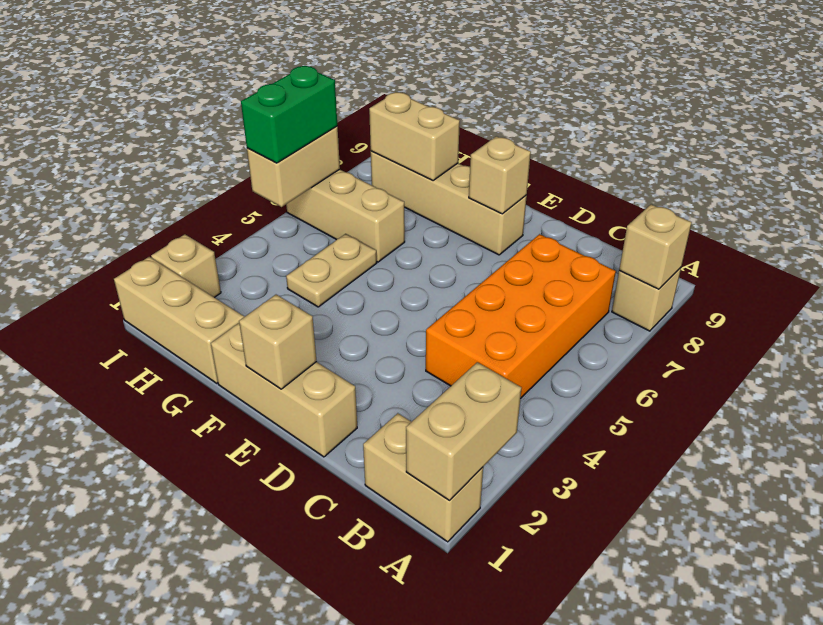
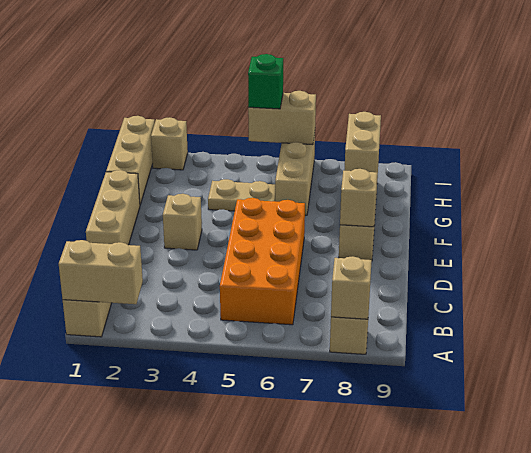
orange brick B4:C7 level 1 -> orange brick B5:E6 level 1
tan brick E1 level 2 -> tan brick E3 level 1
green brick I5:I6 level 3 -> green brick I5 level 3

